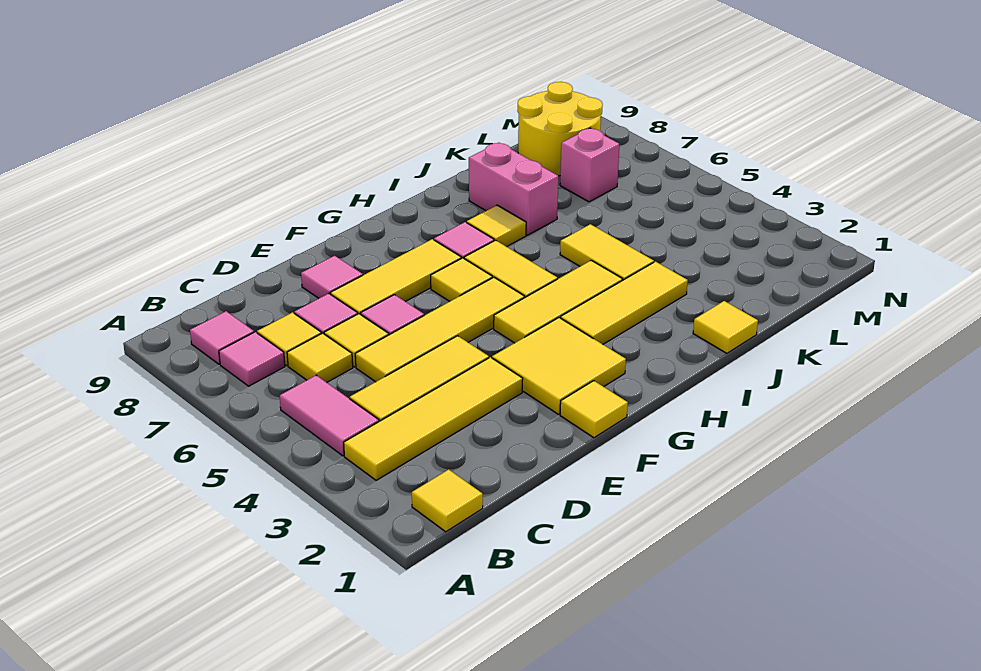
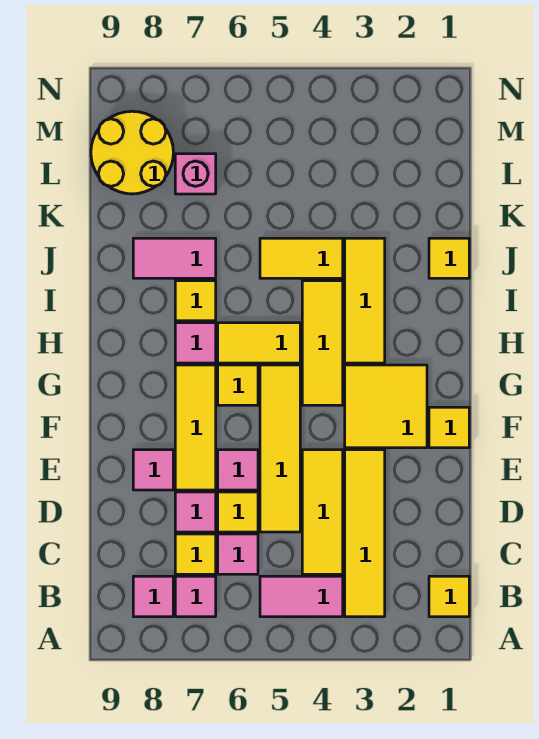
yellow tile C6 level 1 -> pink tile C6 level 1
pink brick J7:J8 level 1 -> pink tile J7:J8 level 1

